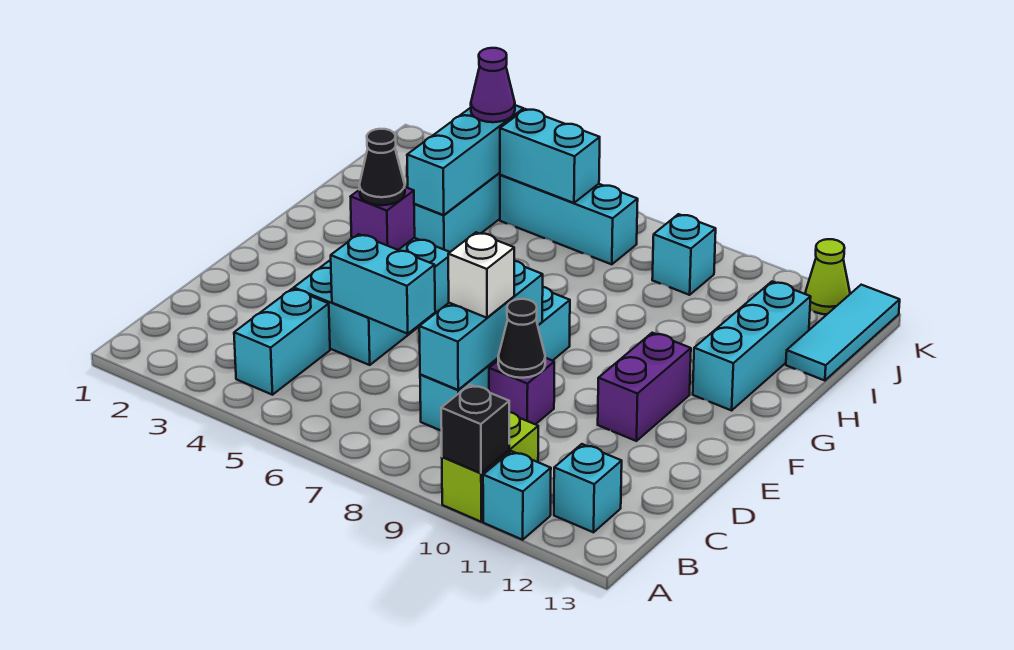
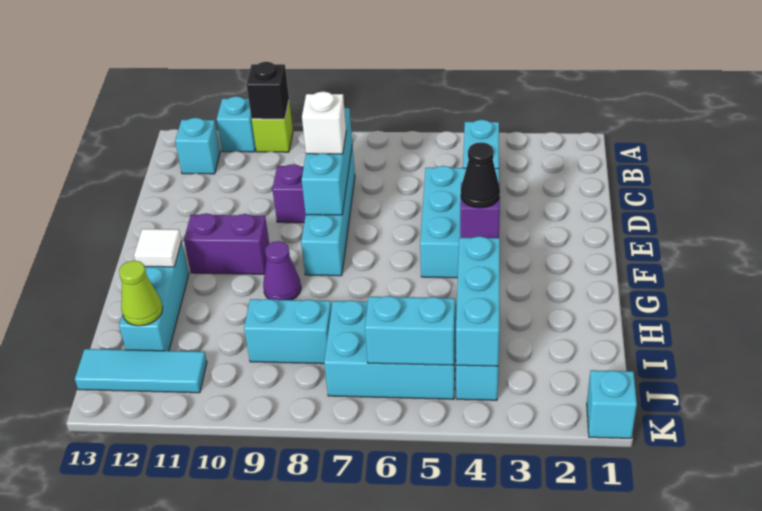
lime brick A10:B10 level 1 -> lime brick A10 level 1
cyan brick D5:D6 level 2 -> cyan brick I8:I9 level 1
black cone D9 level 2 -> none
purple brick E11:F11 level 1 -> purple brick F10:F11 level 1
none -> white tile G12 level 2
cyan tile I13:K13 level 1 -> cyan tile J11:J13 level 1
purple cone J4 level 3 -> purple cone G9 level 1
cyan brick J5:J7 level 1 -> cyan brick I5:J7 level 1
cyan brick J9 level 1 -> cyan brick K1 level 1
lime cone K12 level 1 -> lime cone I12 level 2

